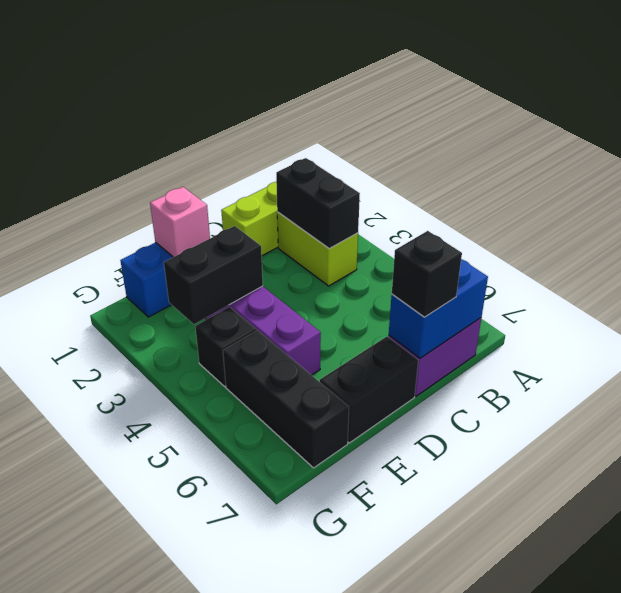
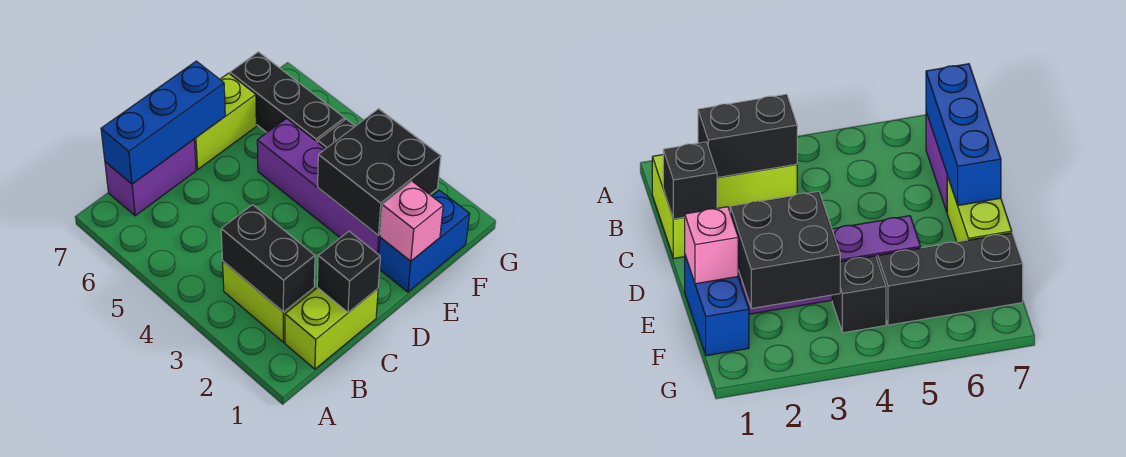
blue brick B7:C7 level 2 -> blue brick B7:D7 level 2
black brick C7 level 3 -> black brick C1 level 2
black brick D7:E7 level 1 -> lime brick D7:E7 level 1
black brick E3:F3 level 2 -> black brick E2:F3 level 2

